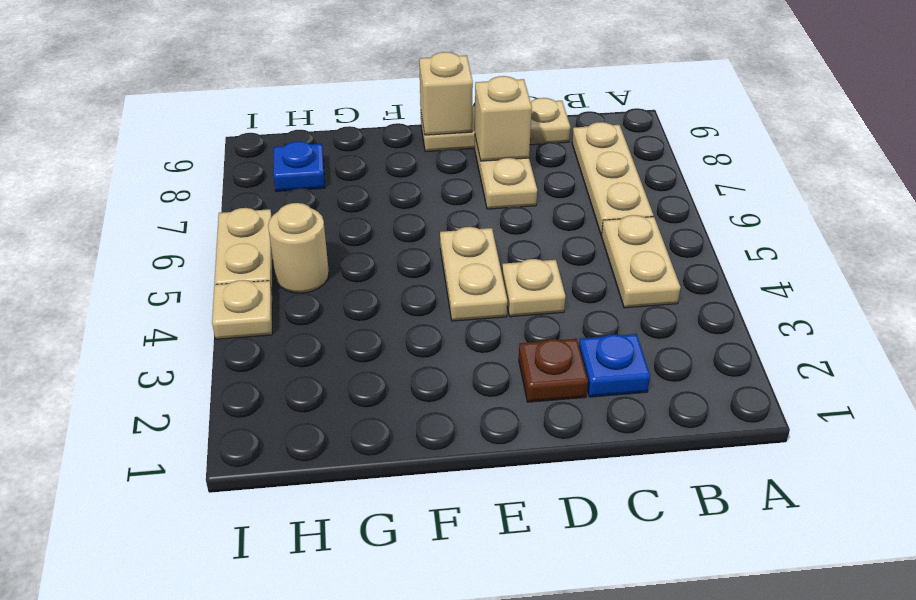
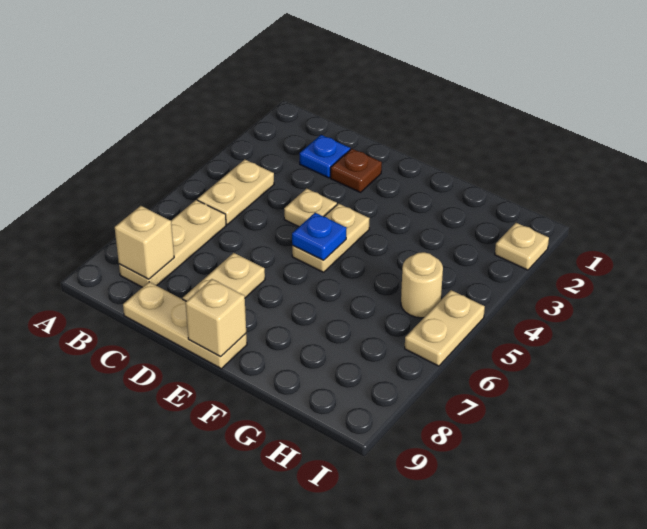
tan brick D8 level 2 -> tan brick B8 level 2
blue plate H8 level 1 -> blue plate E5 level 2
tan plate I4 level 1 -> tan plate I2 level 1

